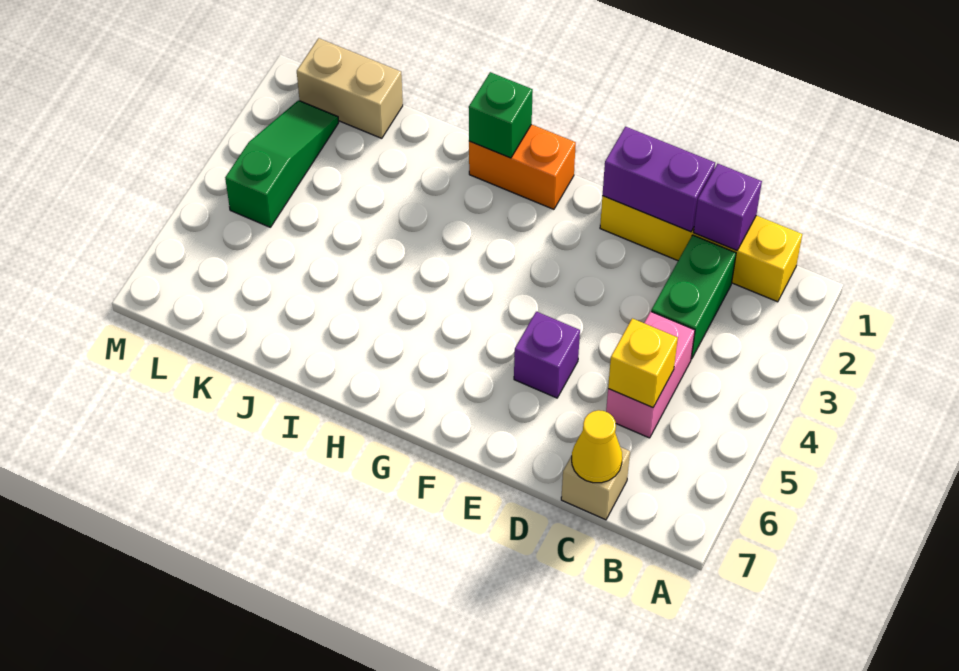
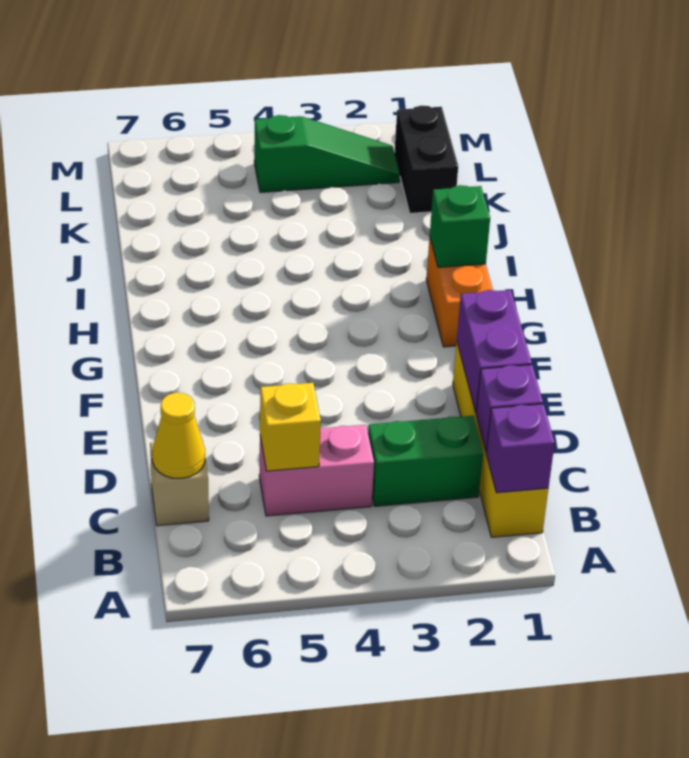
purple brick E5 level 1 -> purple brick B1 level 2
tan brick K1:L1 level 1 -> black brick K1:L1 level 1

